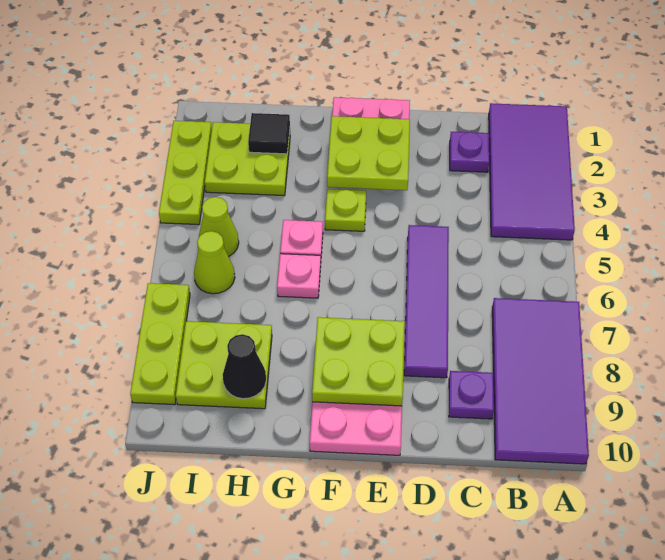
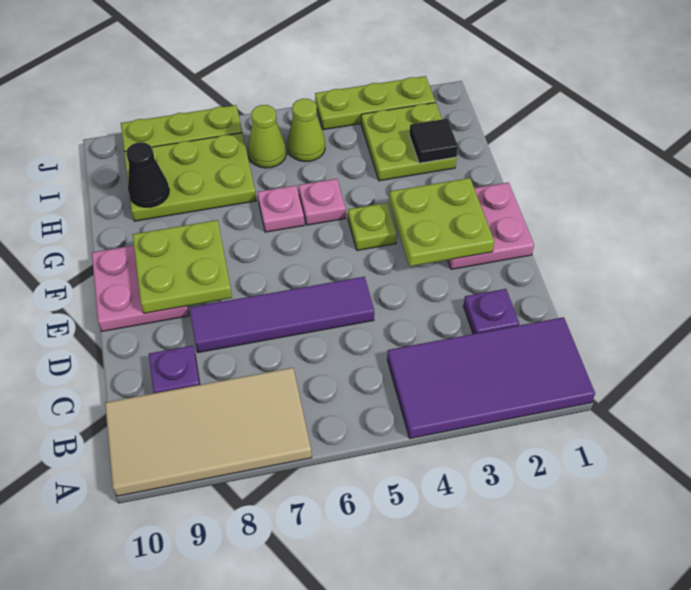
purple tile A7:B10 level 1 -> tan tile A7:B10 level 1
lime plate H8:I9 level 1 -> lime plate H7:I9 level 1

